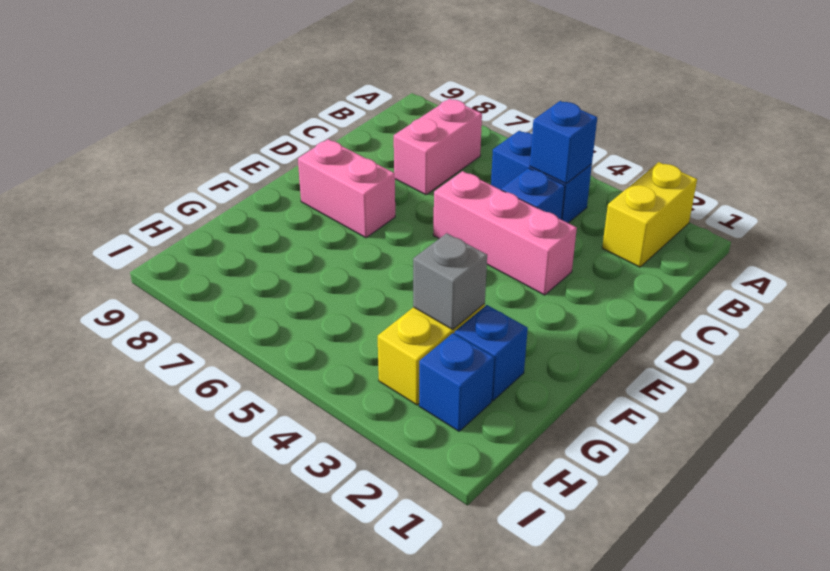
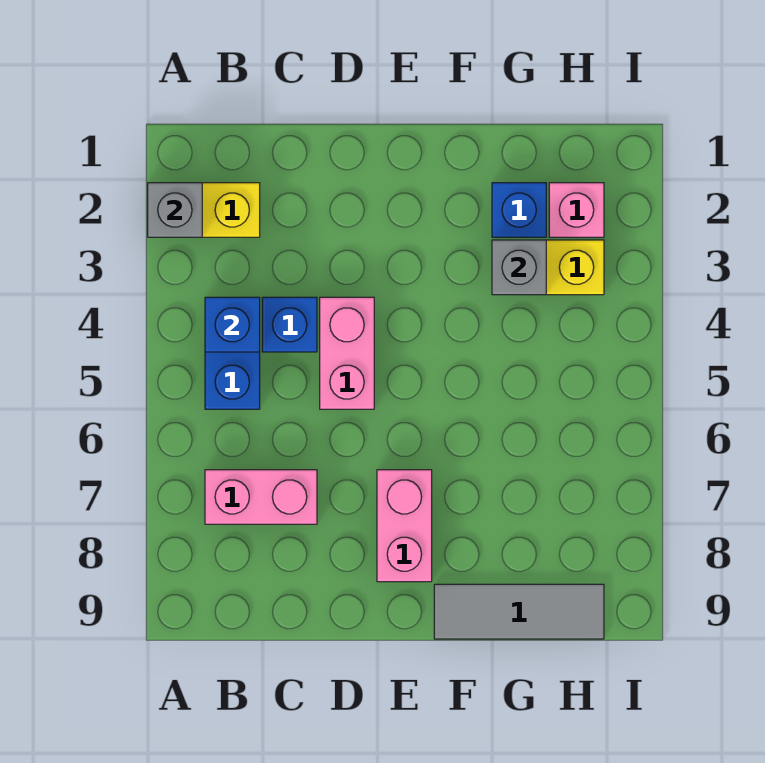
none -> grey brick A2 level 2
pink brick D3:D5 level 1 -> pink brick D4:D5 level 1
none -> grey tile F9:H9 level 1
blue brick H2 level 1 -> pink brick H2 level 1

